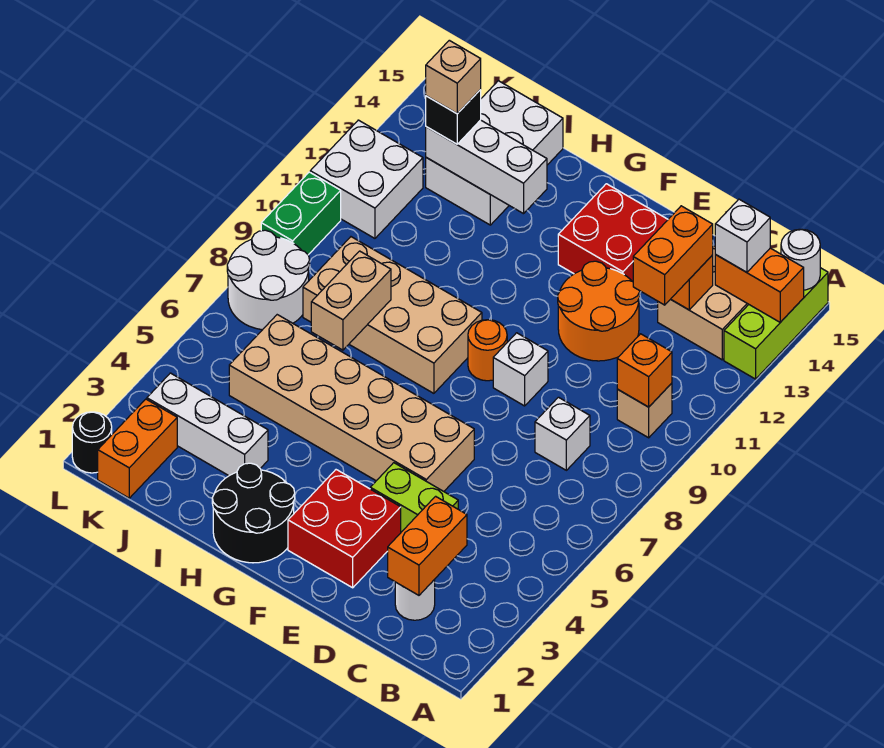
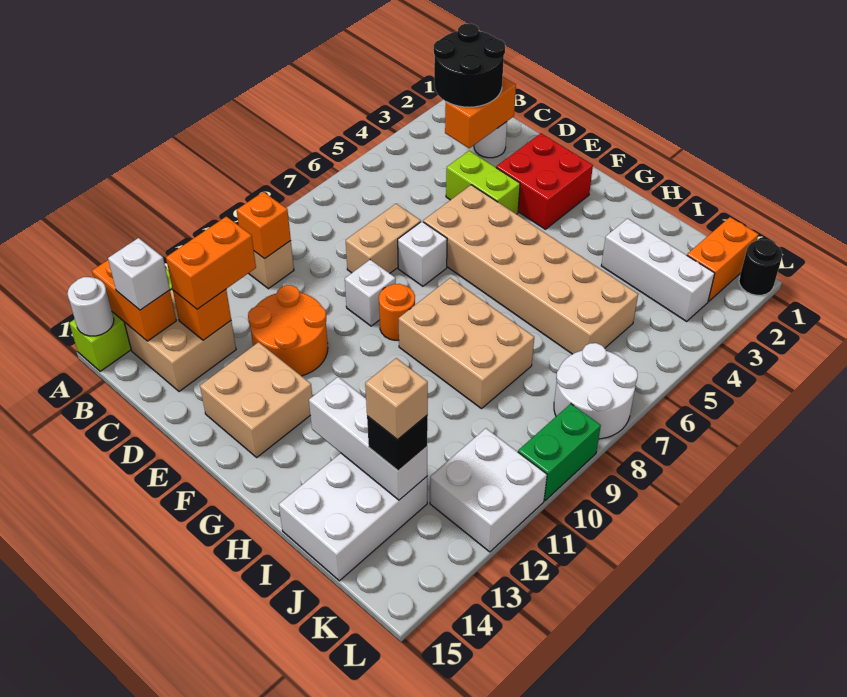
white brick C8 level 1 -> white brick E7 level 1
red brick E13:F14 level 1 -> tan brick E13:F14 level 1
black round brick G1:H2 level 1 -> black round brick B2:C3 level 3
tan brick G8:J9 level 1 -> tan brick G8:I9 level 1
tan brick I7:I8 level 2 -> tan brick D7:D8 level 1

